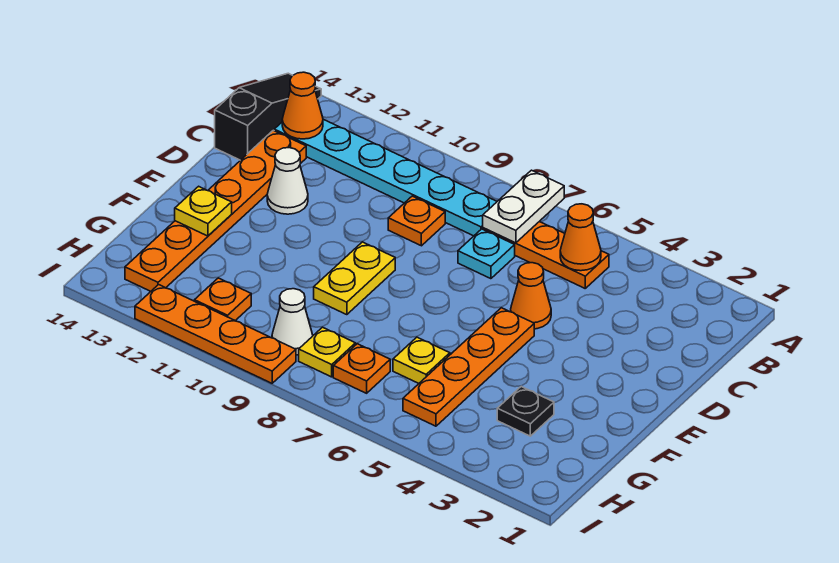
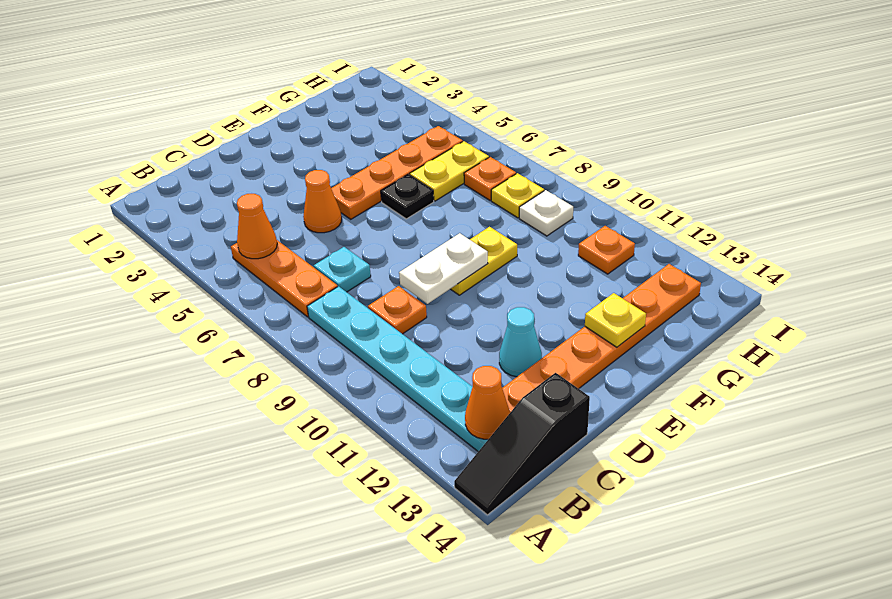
white plate A7:B7 level 2 -> white plate D9:E9 level 2
white cone D12 level 1 -> cyan cone D12 level 1
black plate G3 level 1 -> black plate F6 level 1
yellow plate G6 level 1 -> yellow plate G6:H6 level 1
white cone H9 level 1 -> white plate H9 level 1
orange plate I9:I12 level 1 -> none

